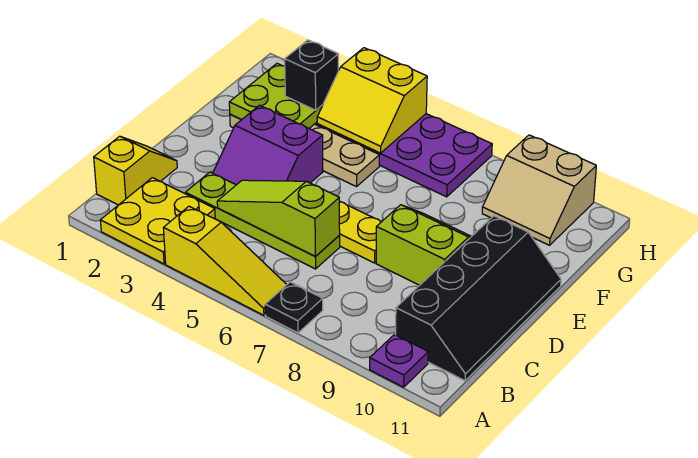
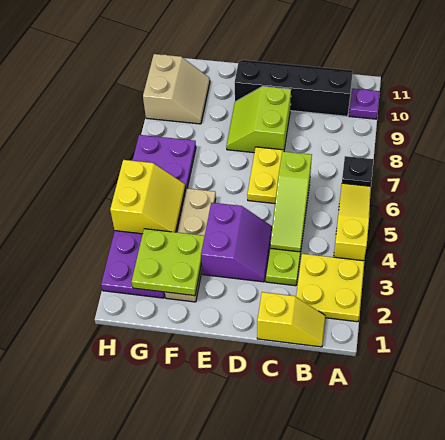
yellow slope B1:C1 level 1 top B -> yellow slope B1:C1 level 1 top C
black brick G3 level 3 -> none

